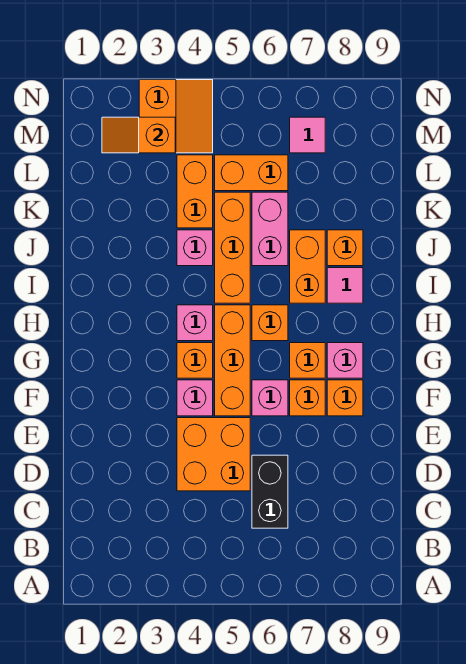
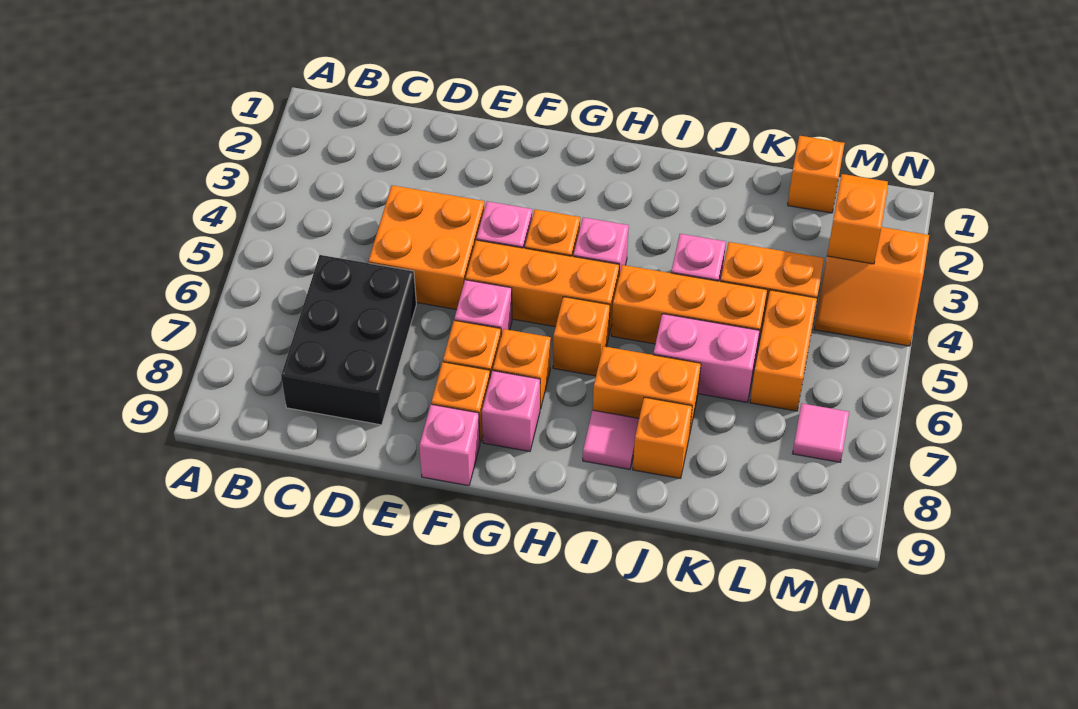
black brick C6:D6 level 1 -> black brick C6:D8 level 1
none -> pink brick F9 level 1
none -> orange brick L1 level 1

